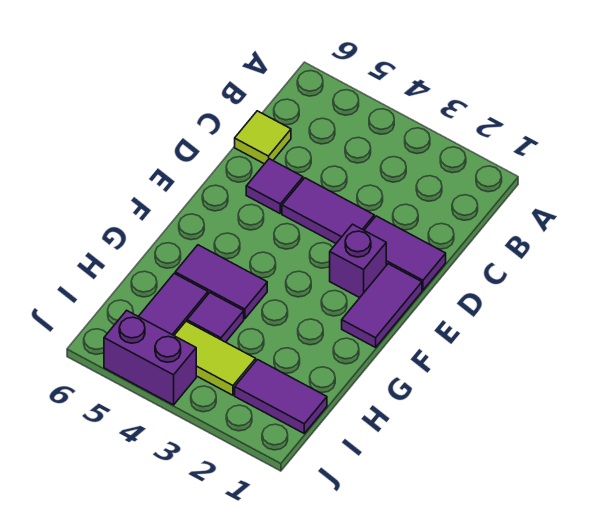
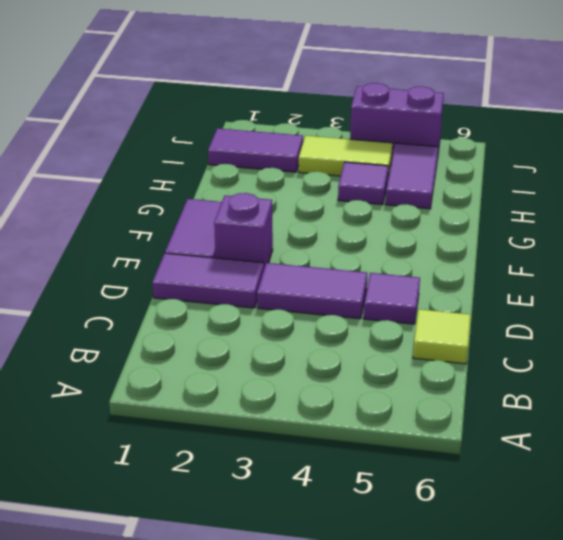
purple tile G4:G5 level 1 -> none

